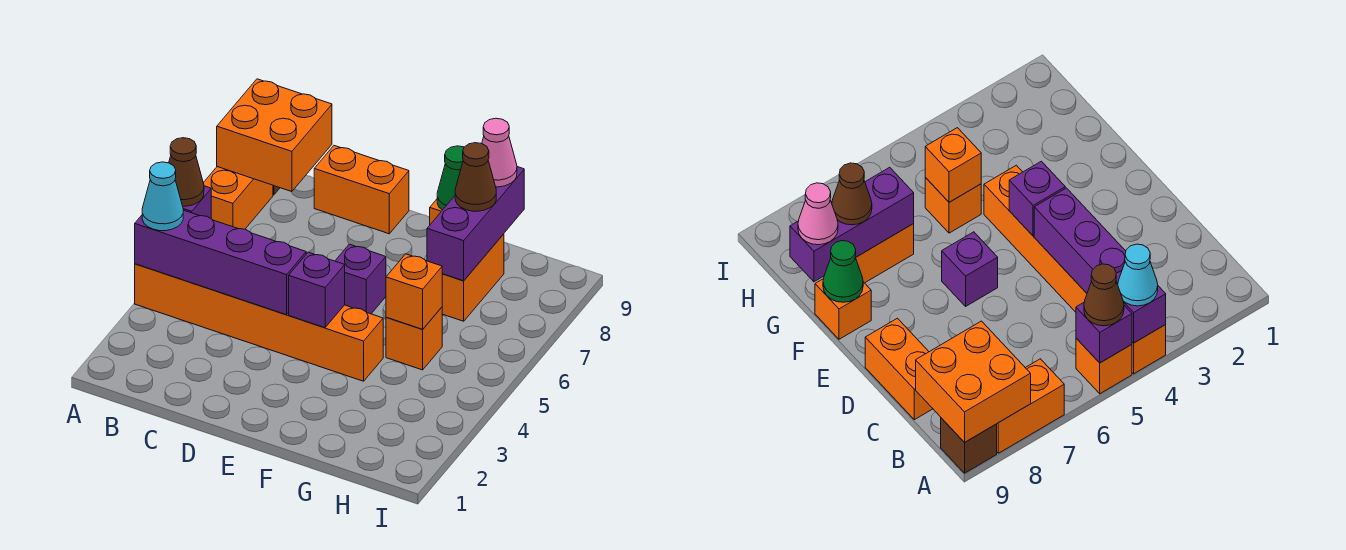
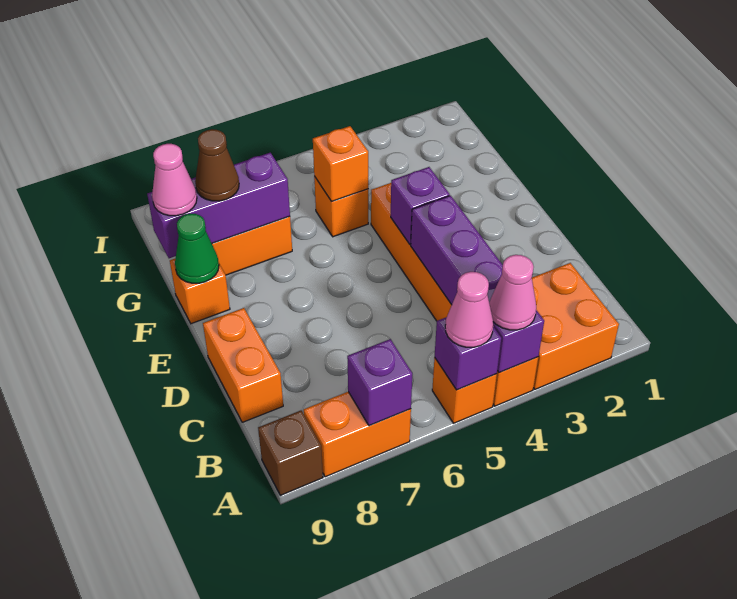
cyan cone A4 level 3 -> pink cone A4 level 3
brown cone A5 level 3 -> pink cone A5 level 3
orange brick A8:B9 level 2 -> orange brick A2:B3 level 1
purple brick E6 level 1 -> purple brick A7 level 2

